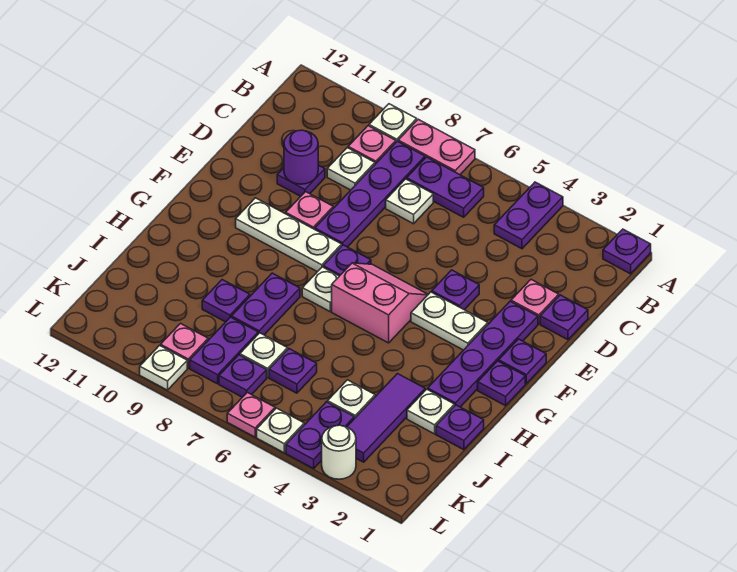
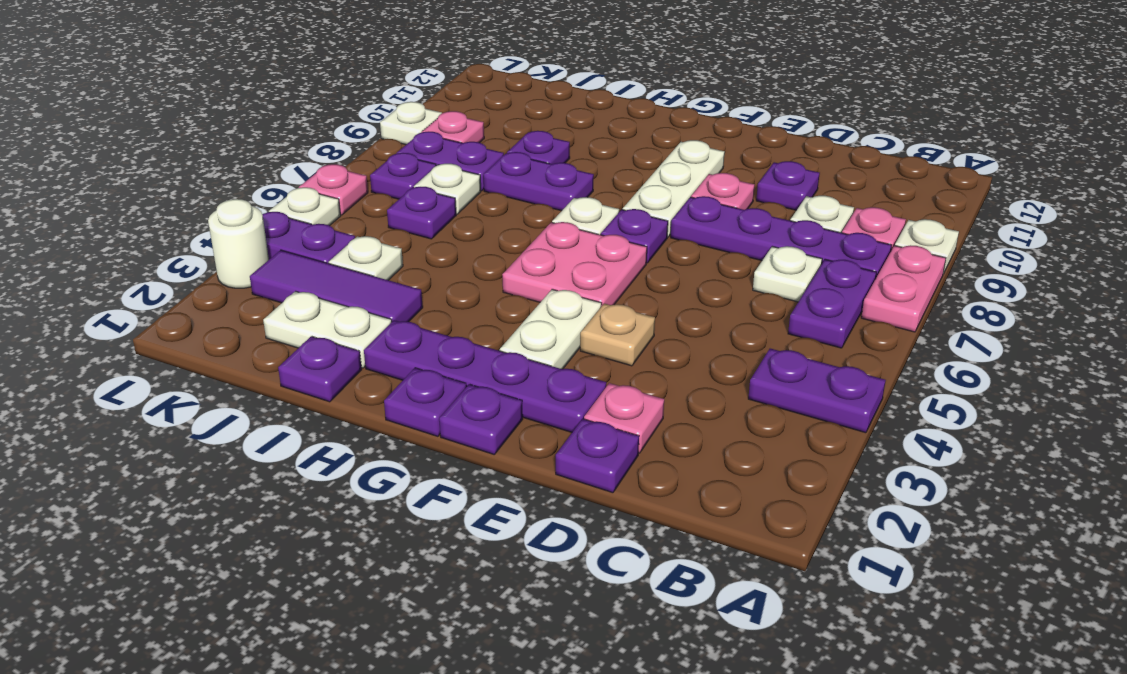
purple plate A1 level 1 -> none
purple round brick D10 level 2 -> none
purple plate E4 level 1 -> tan plate E4 level 1
pink slope F5:G6 level 1 top G -> pink plate F5:G6 level 1
white plate I2 level 1 -> white plate I2:J2 level 1

